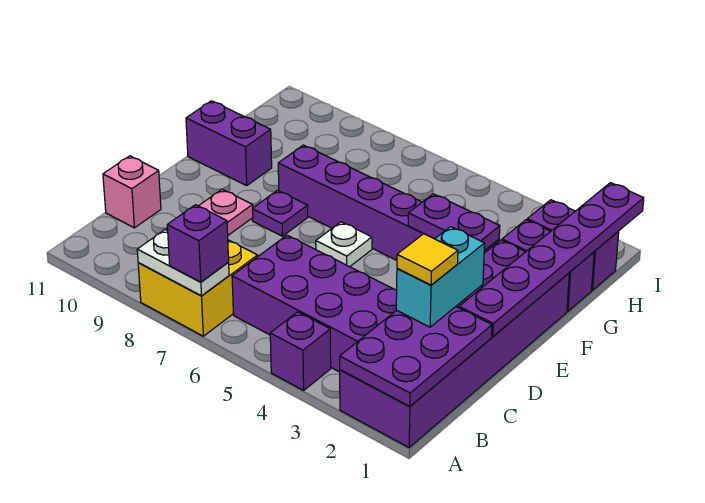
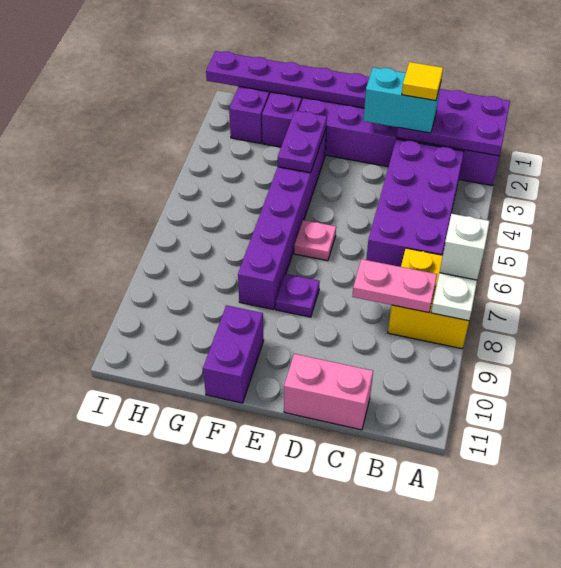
purple brick A4 level 1 -> none
purple brick A7 level 3 -> white brick A7 level 3
pink brick C11 level 1 -> pink brick C11:D11 level 1
white plate E6 level 1 -> pink plate E6 level 1

